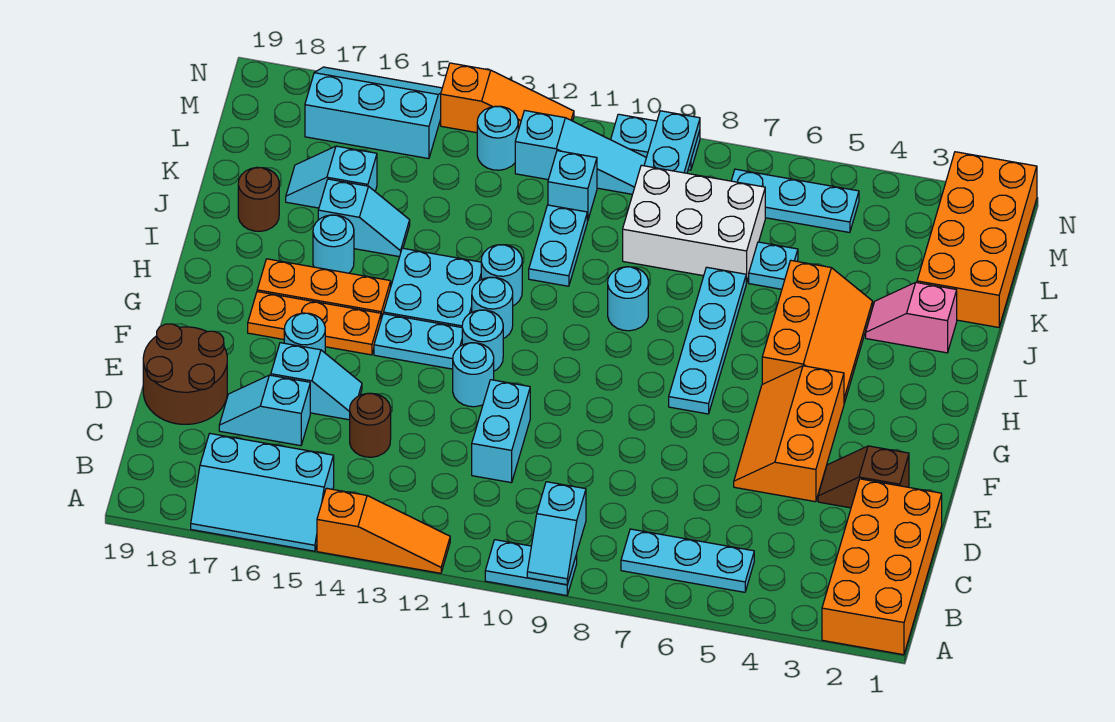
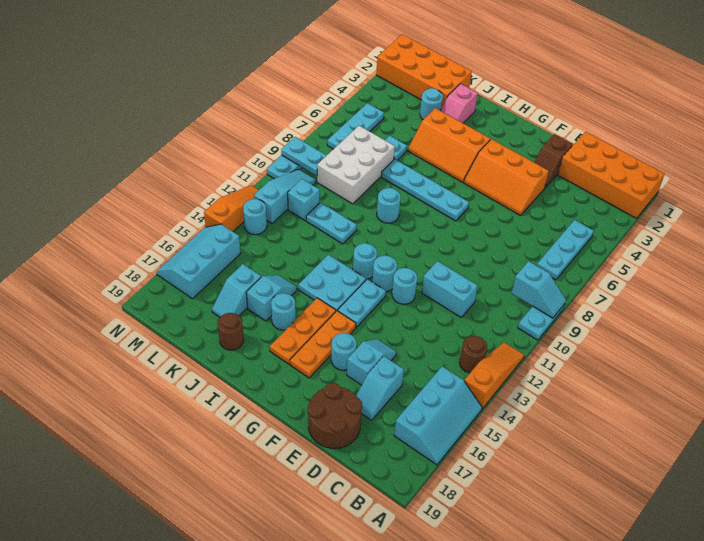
brown round brick D14 level 1 -> brown round brick B13 level 1
orange slope H4:J5 level 1 top 5 -> orange slope H4:J5 level 1 top 4
cyan round brick I12 level 1 -> cyan round brick K3 level 1

